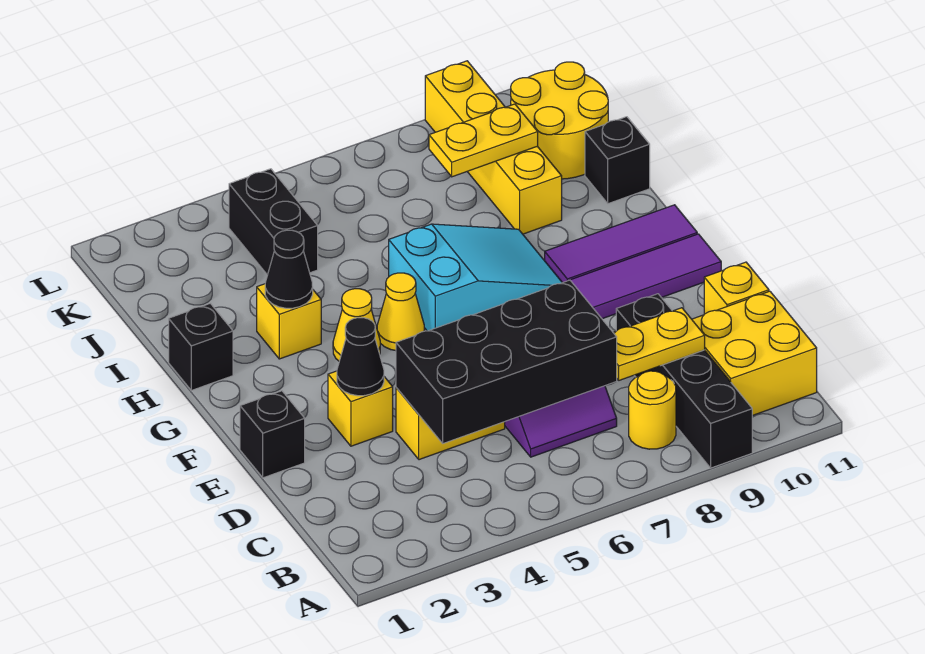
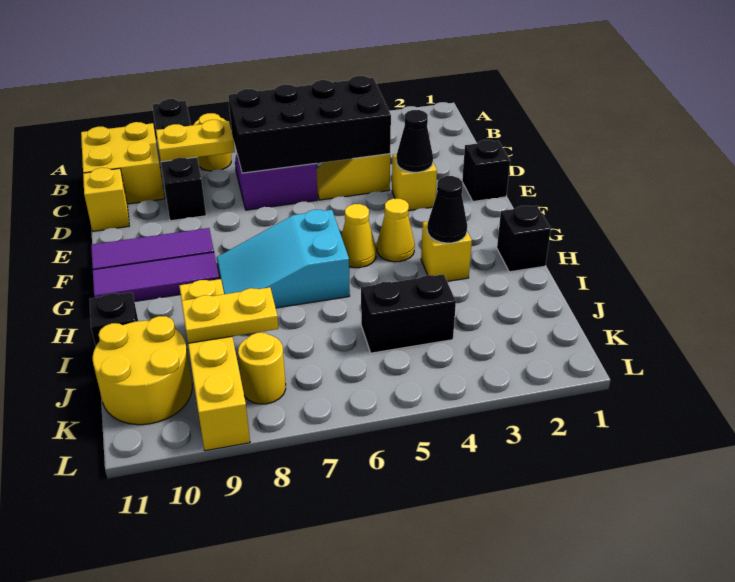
black brick J4:K4 level 1 -> black brick J4:J5 level 1
none -> yellow round brick K8 level 1

